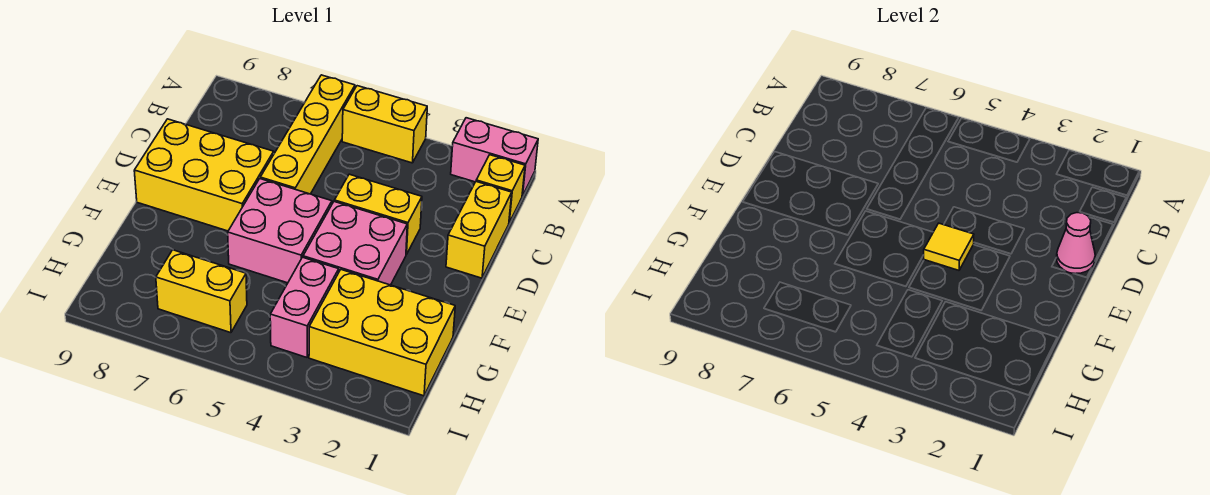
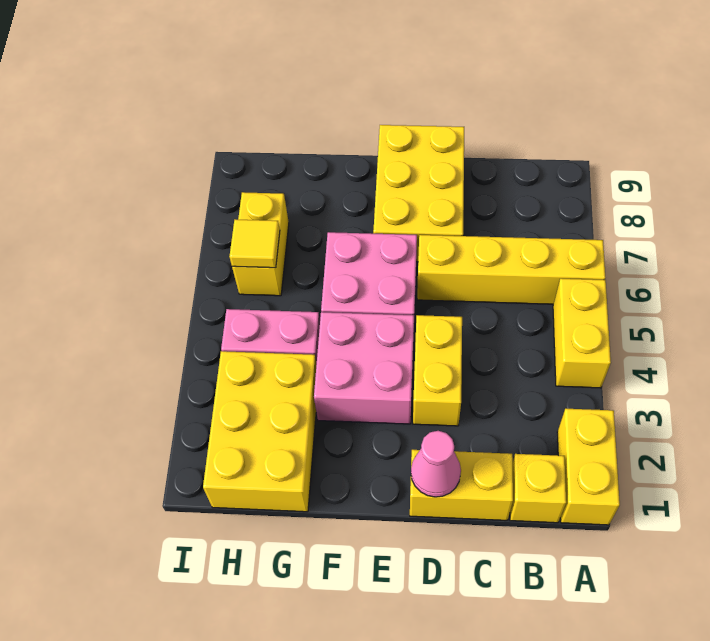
pink brick A1:A2 level 1 -> yellow brick A1:A2 level 1
yellow tile E4 level 2 -> yellow tile H6 level 2

